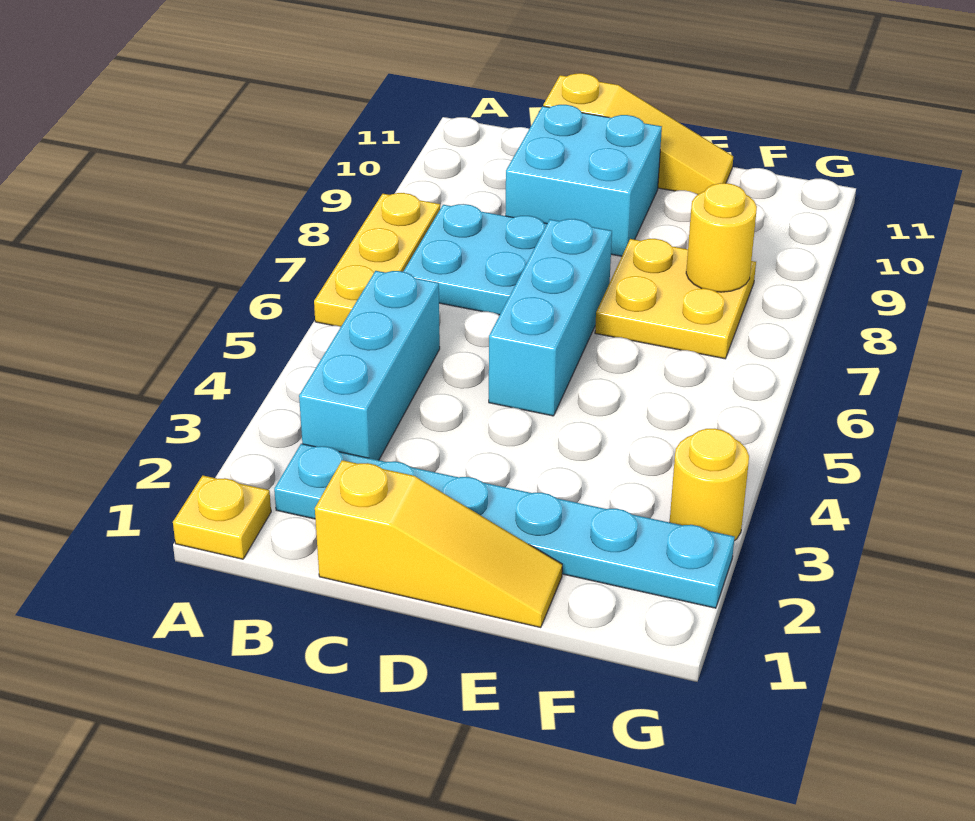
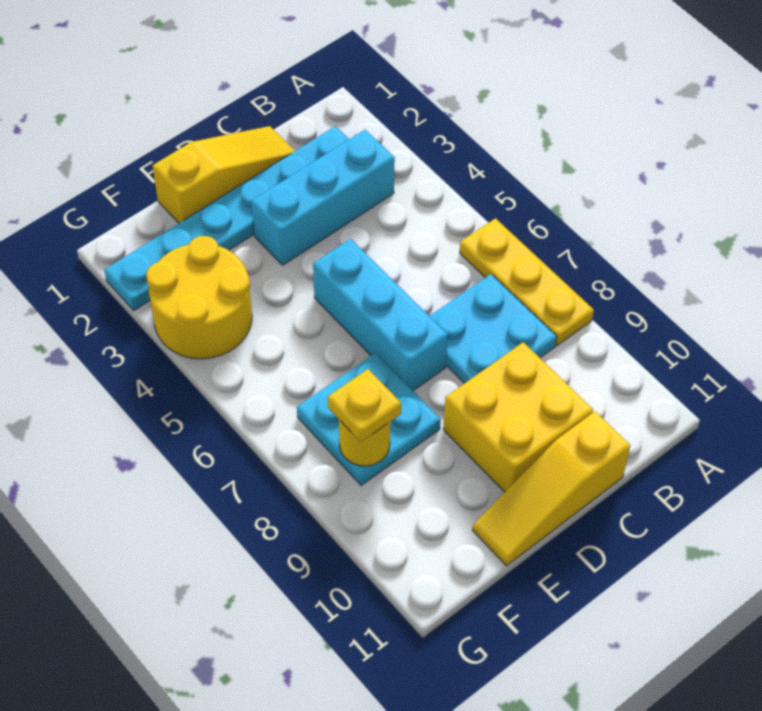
yellow plate A1 level 1 -> yellow plate F8 level 3
cyan brick B3:B5 level 1 -> cyan brick B3:D3 level 1
yellow slope C1:E1 level 1 top C -> yellow slope C1:E1 level 1 top E
cyan brick C9:D10 level 1 -> yellow brick C9:D10 level 1
yellow plate E7:F8 level 1 -> cyan plate E7:F8 level 1
yellow round brick G3 level 1 -> yellow round brick F3:G4 level 1

